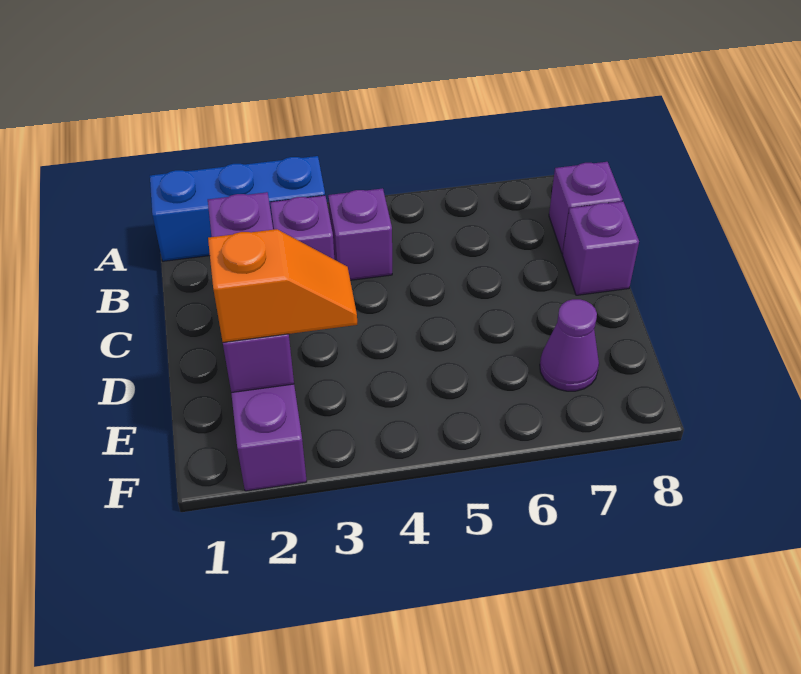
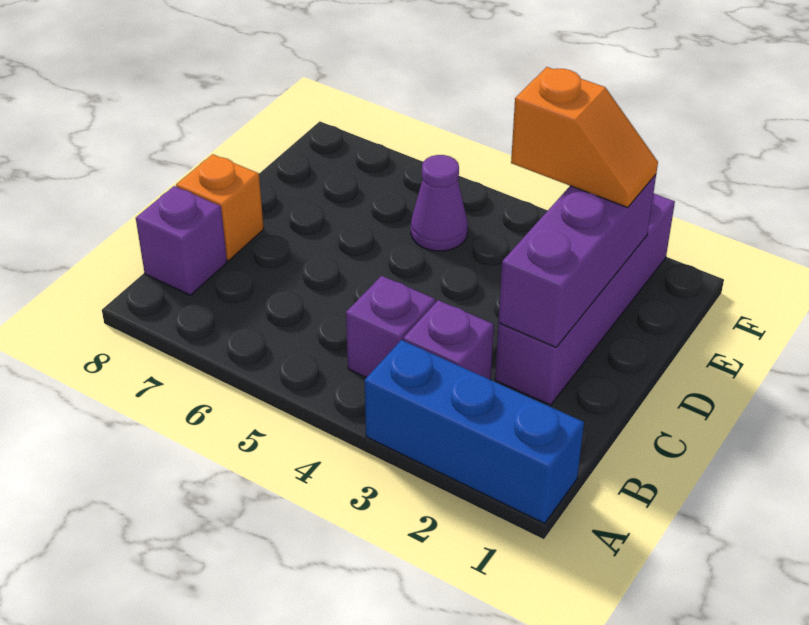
purple brick C8 level 1 -> orange brick C8 level 1
orange slope E2:E3 level 3 top 2 -> orange slope E2:E3 level 3 top 3
purple cone E7 level 1 -> purple cone E5 level 1

